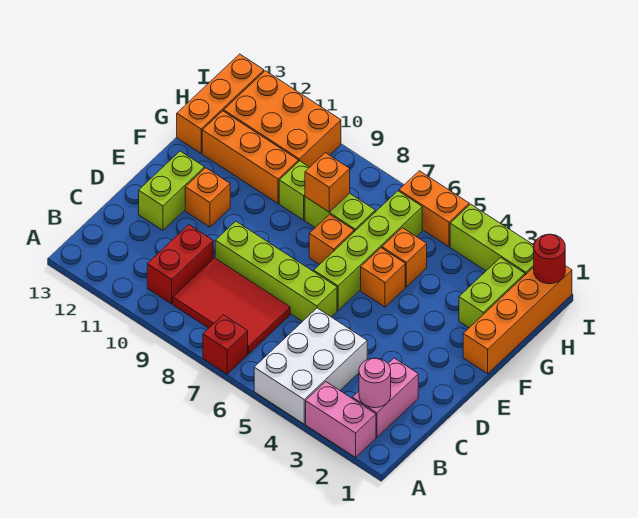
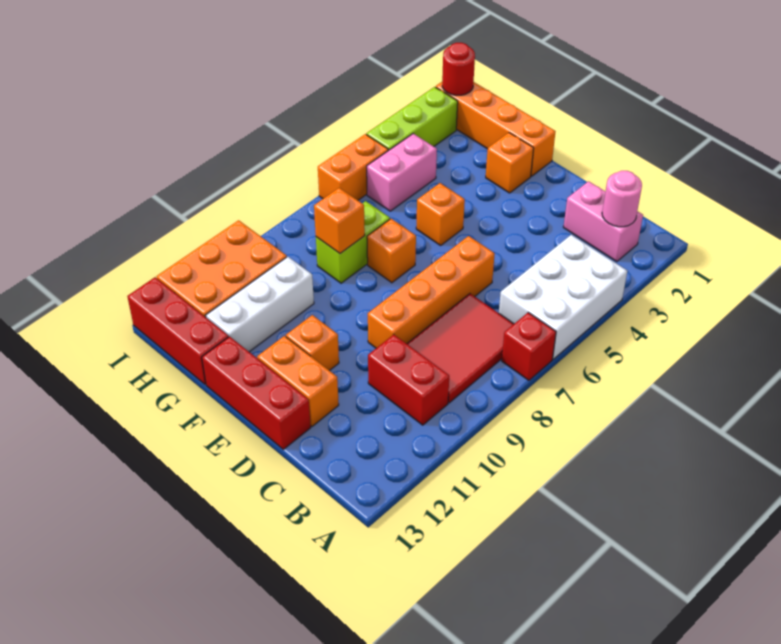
pink brick A2:A3 level 1 -> pink brick H4:H5 level 1
white brick A4:C5 level 1 -> white brick A4:B6 level 1
lime brick D6:D9 level 1 -> orange brick D6:D9 level 1
lime brick D12:E12 level 1 -> orange brick D12:E12 level 1
none -> red brick D13:F13 level 1
lime brick E6:H6 level 1 -> none
lime brick G2:H2 level 1 -> none
orange brick G5 level 1 -> orange brick F2 level 1
lime brick G9 level 1 -> none
orange brick G10:G12 level 1 -> white brick G10:G12 level 1
orange brick G13:I13 level 1 -> red brick G13:I13 level 1

